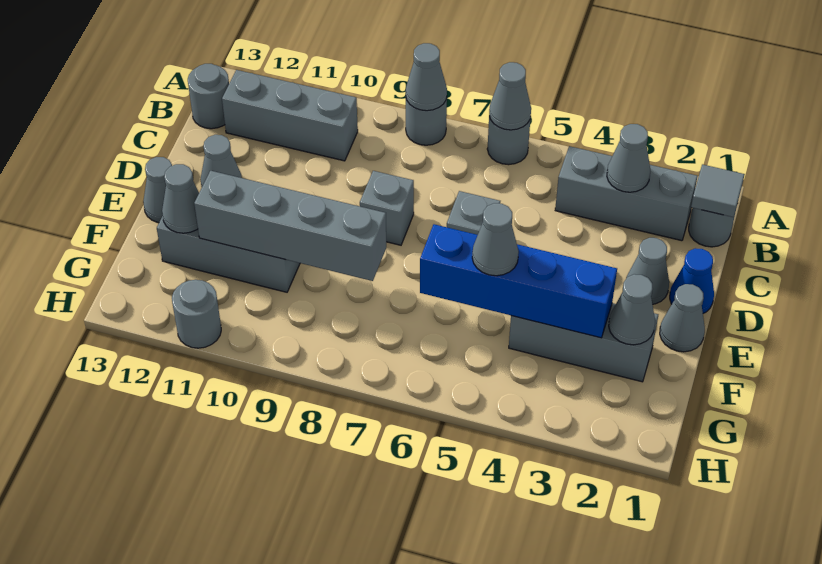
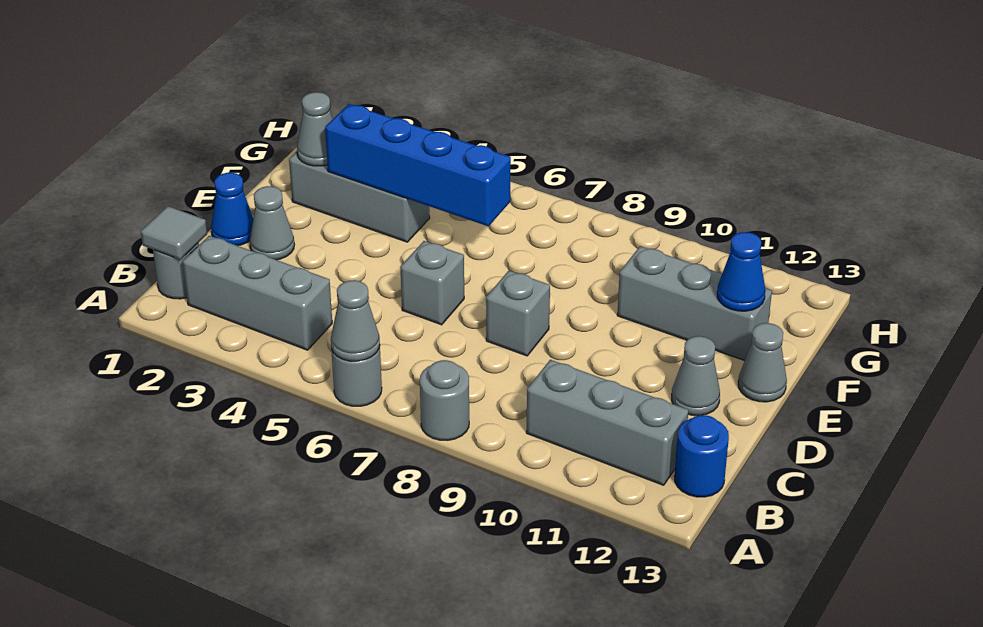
grey cone A8 level 2 -> none
grey cone B3 level 2 -> none
grey round brick B13 level 1 -> blue round brick B13 level 1
grey cone E1 level 1 -> none
grey cone F5 level 3 -> none
grey brick F8:F11 level 2 -> none
grey cone F12 level 2 -> blue cone F12 level 2
grey round brick H11 level 1 -> none

